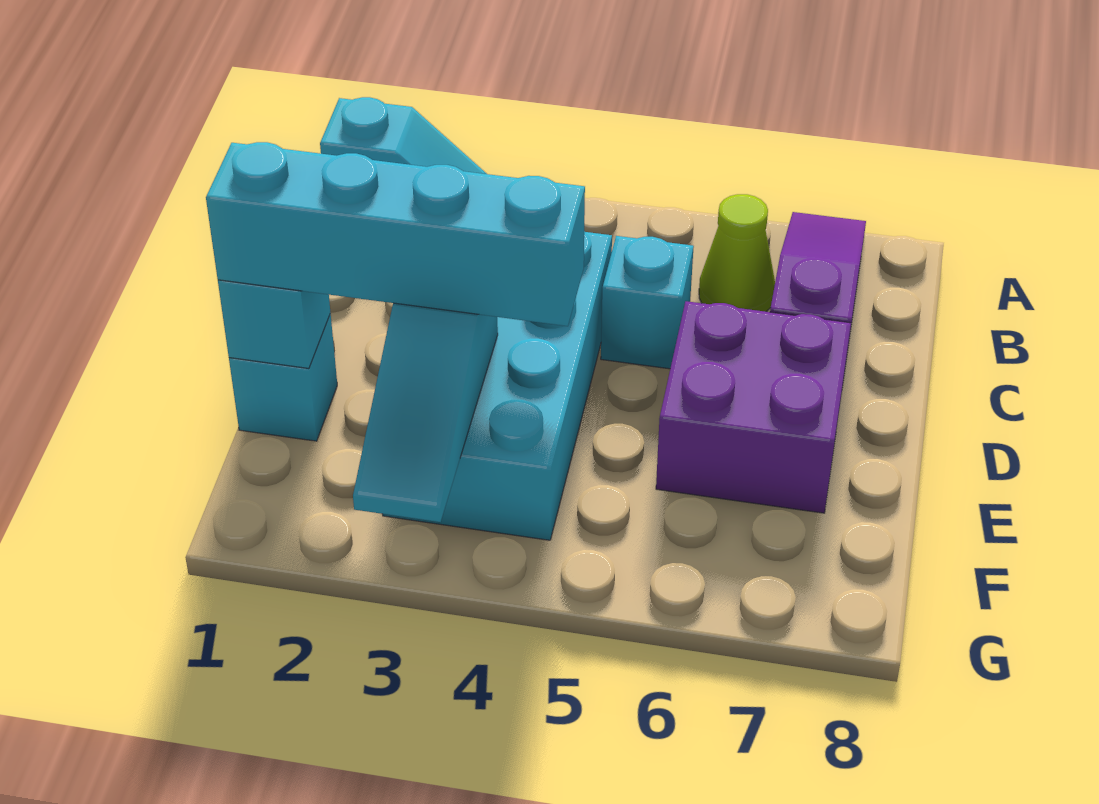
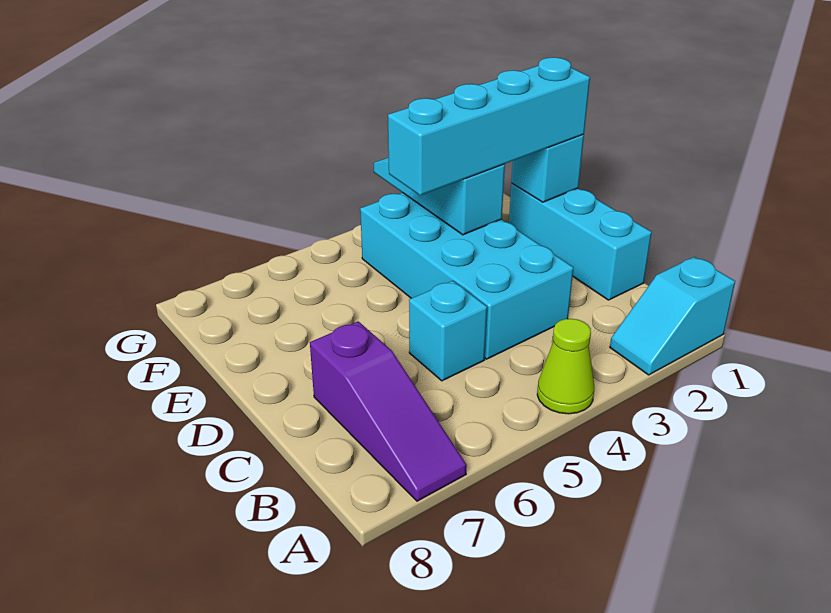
lime cone B6 level 1 -> lime cone A4 level 1
purple brick D6:E7 level 1 -> none
cyan brick E1 level 1 -> cyan brick C1:E1 level 1

